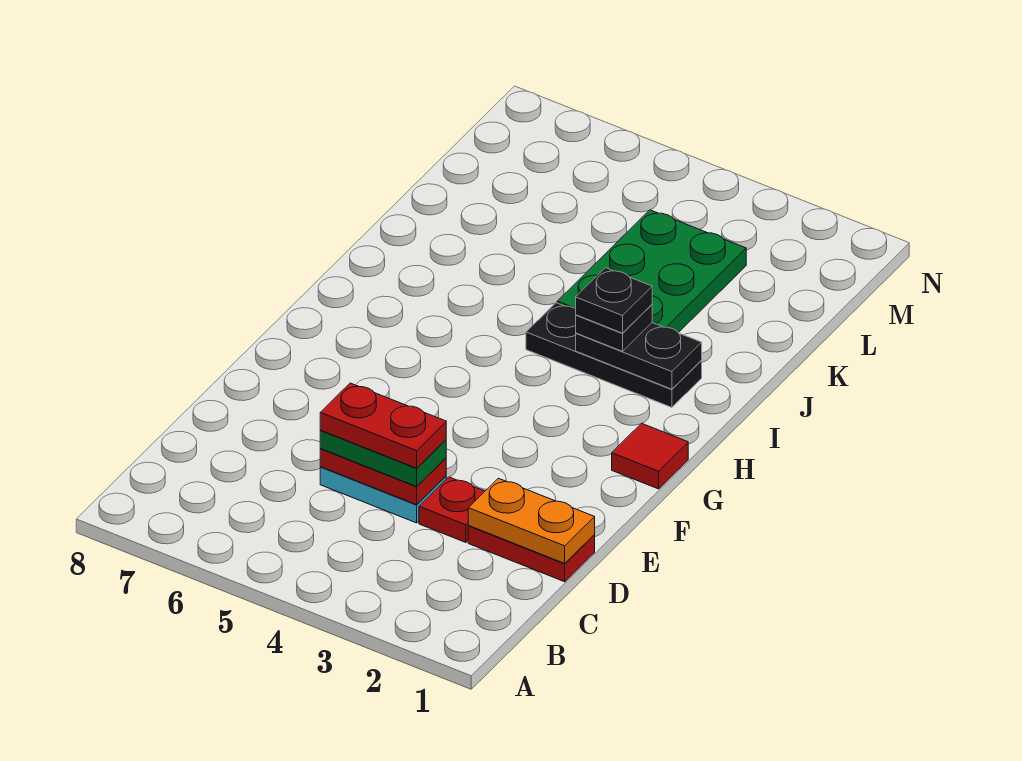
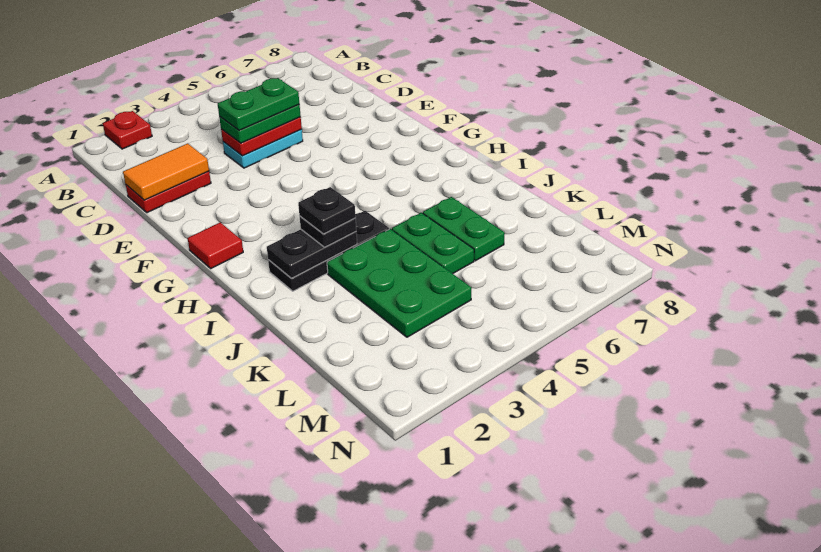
orange plate D1:D2 level 2 -> orange tile D1:D2 level 2
red plate D3 level 1 -> red plate A2 level 1
red plate D4:D5 level 4 -> green plate D4:D5 level 4
none -> green plate J5:K5 level 1
none -> green plate J6:K6 level 1

